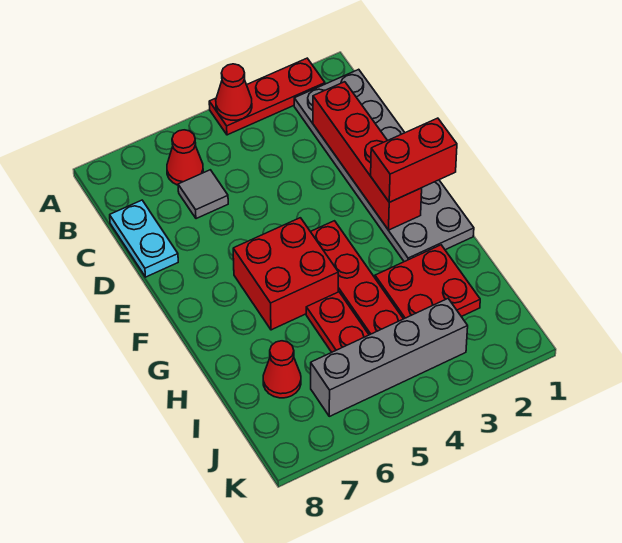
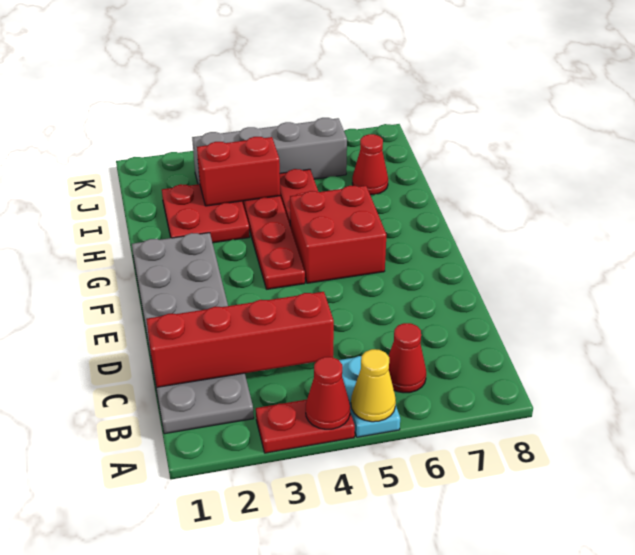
red plate A2:A4 level 1 -> red plate A3:A4 level 1
none -> yellow cone A5 level 2
red brick C2:F2 level 2 -> red brick C1:C4 level 2
grey tile C6 level 1 -> none
cyan plate C8:D8 level 1 -> cyan plate A5:B5 level 1
red brick F1:F2 level 3 -> red brick I3:I4 level 2

